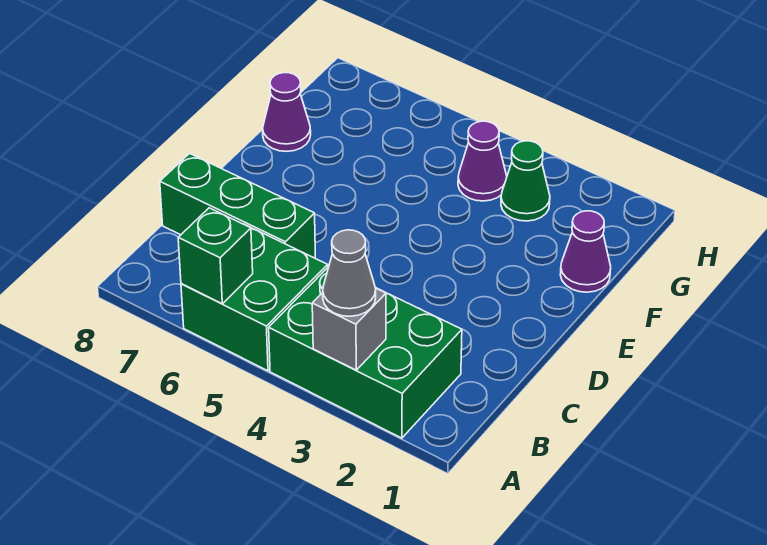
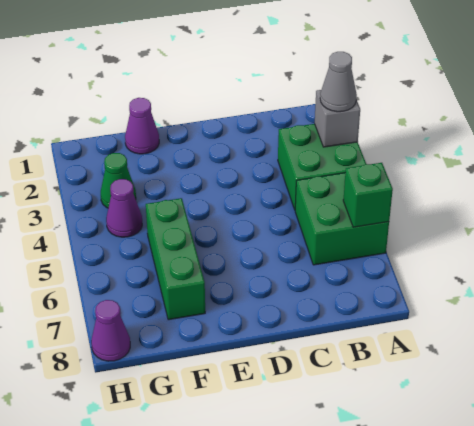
green brick A2:B4 level 1 -> green brick A3:B4 level 1
green brick C6:C8 level 1 -> green brick F5:F7 level 1
purple cone F8 level 1 -> purple cone H8 level 1

